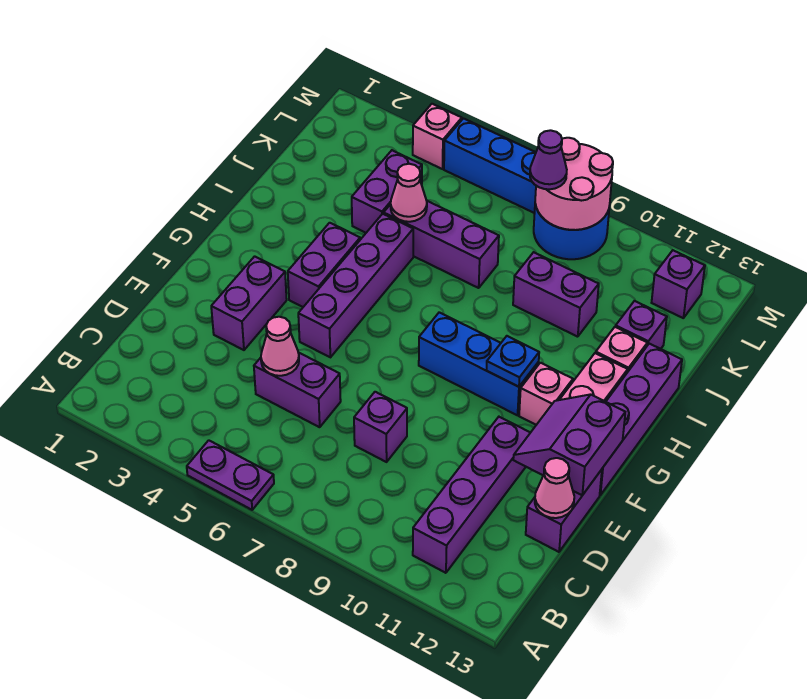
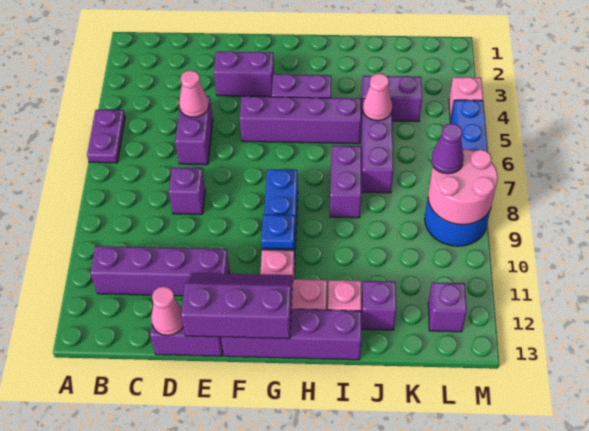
purple slope E12:F13 level 2 top 13 -> purple slope E12:G13 level 2 top 13
purple brick J9:J10 level 1 -> purple brick I7:I8 level 1

